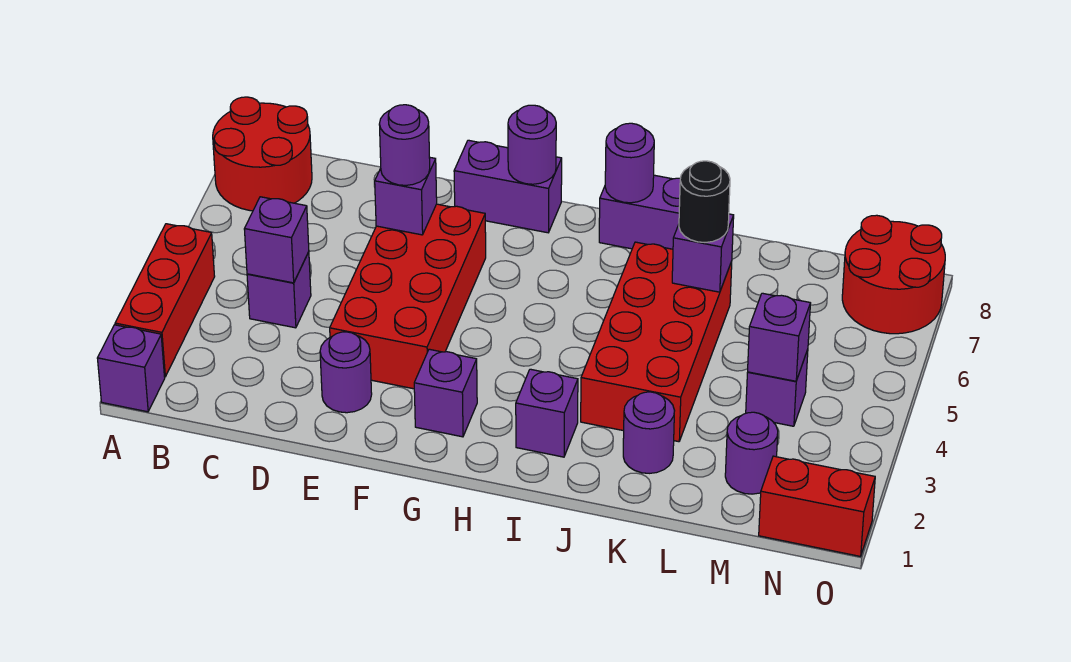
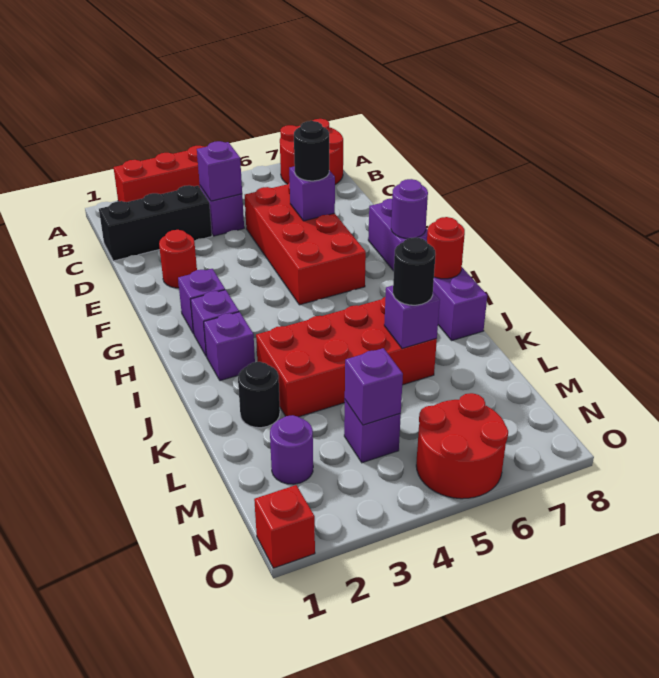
purple brick A1 level 1 -> purple brick H2 level 1
none -> black brick C1:C3 level 1
purple round brick E2 level 1 -> red round brick E2 level 1
red brick E3:F6 level 1 -> red brick D5:G6 level 1
purple round brick E6 level 3 -> black round brick E6 level 3
purple round brick I8 level 2 -> red round brick I8 level 2
purple round brick K2 level 1 -> black round brick K2 level 1
red brick N1:O1 level 1 -> red brick O1 level 1
red round brick N7:O8 level 1 -> red round brick N5:O6 level 1

